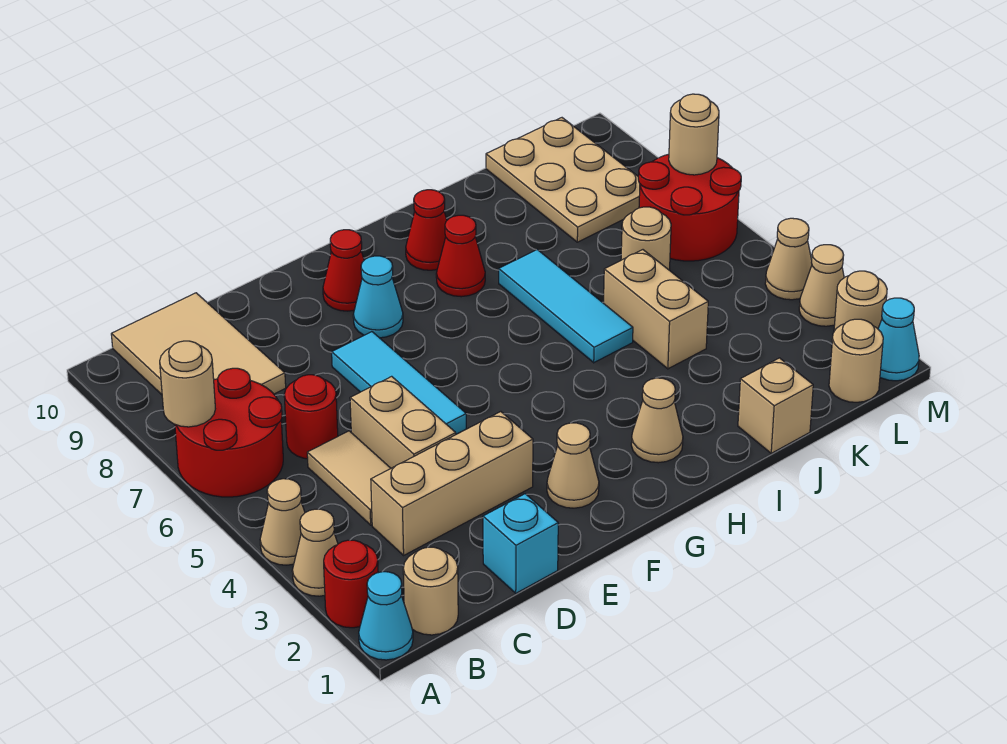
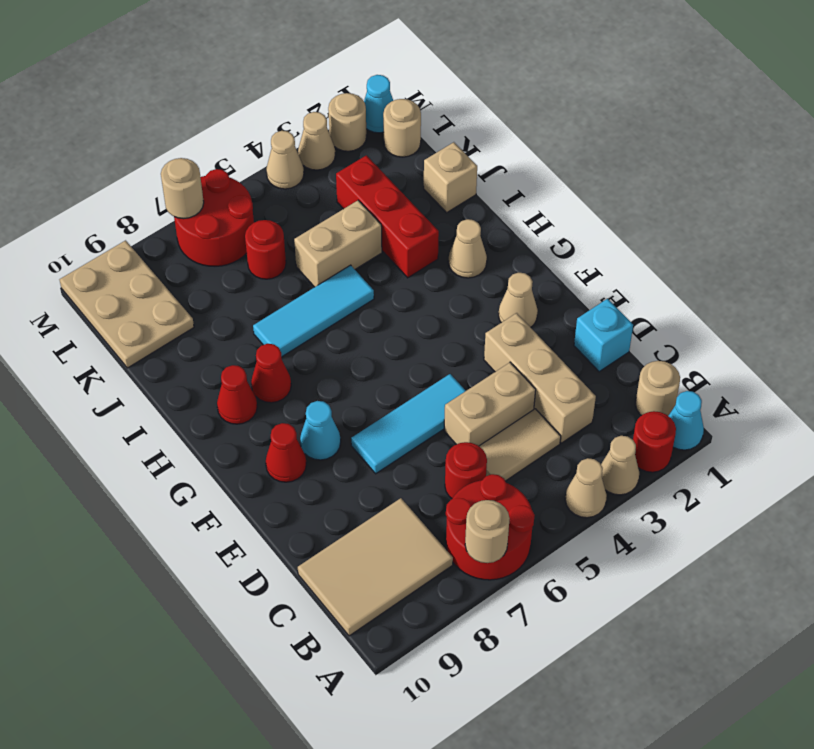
none -> red brick I3:K3 level 1
tan round brick K6 level 1 -> red round brick K6 level 1
tan plate K8:L10 level 1 -> tan plate K9:M10 level 1

